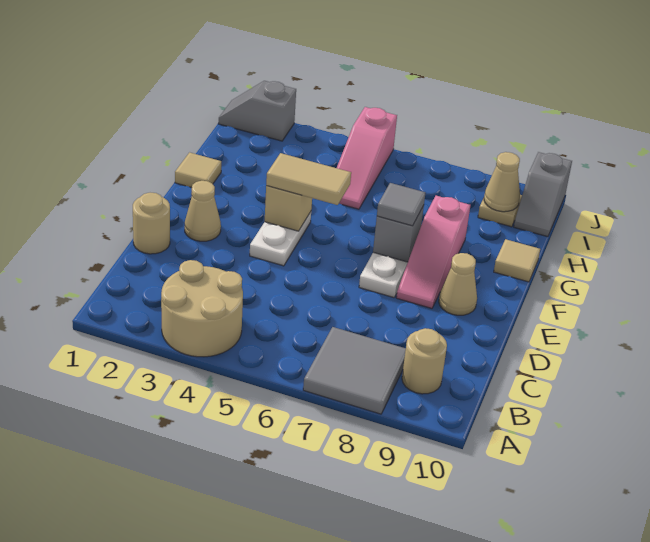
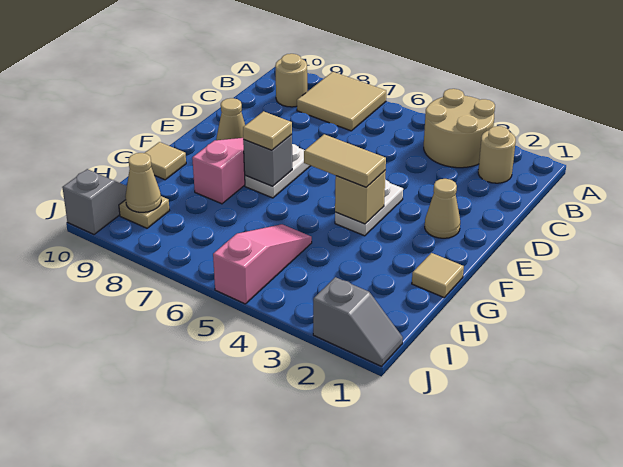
grey tile A7:B8 level 1 -> tan tile A7:B8 level 1
tan round brick D1 level 1 -> tan round brick B2 level 1
grey tile F7 level 3 -> tan tile F7 level 3

